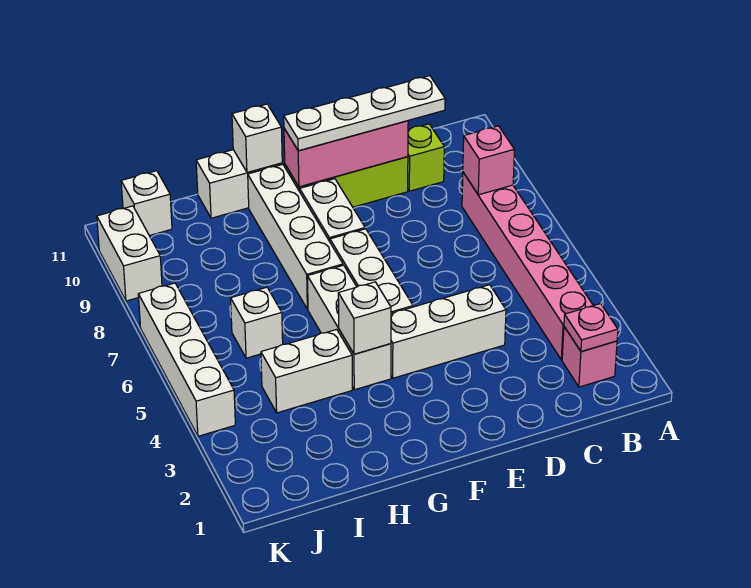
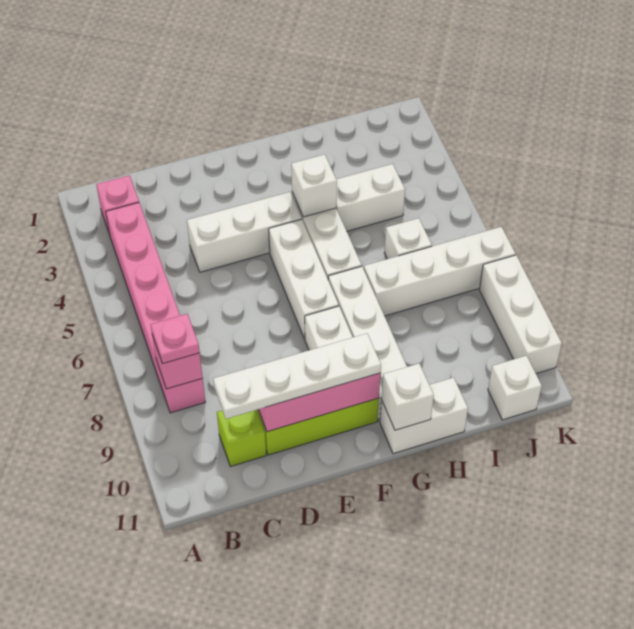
pink plate B2 level 2 -> pink plate B8 level 3
white brick K4:K7 level 1 -> white brick H7:K7 level 1
white brick K9:K10 level 1 -> white brick K8:K10 level 1

